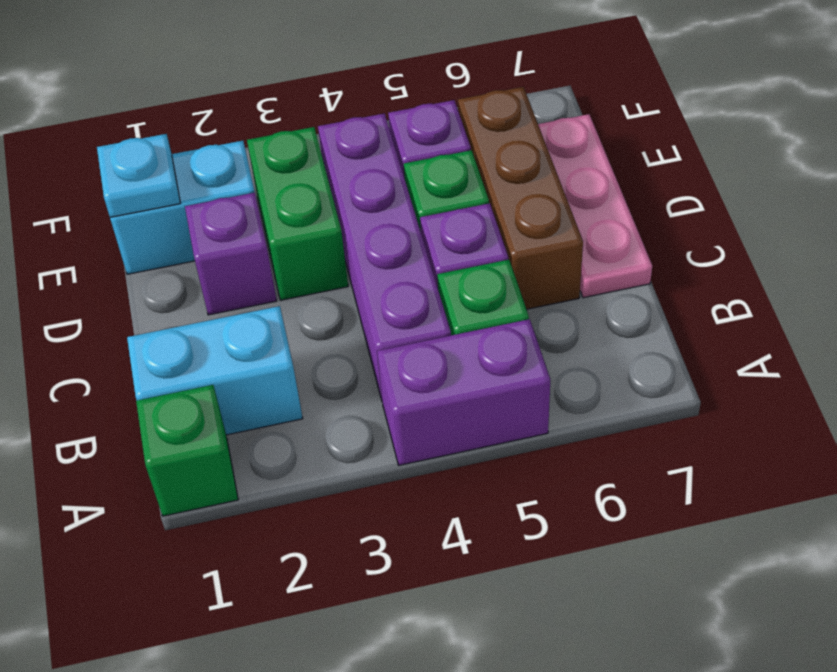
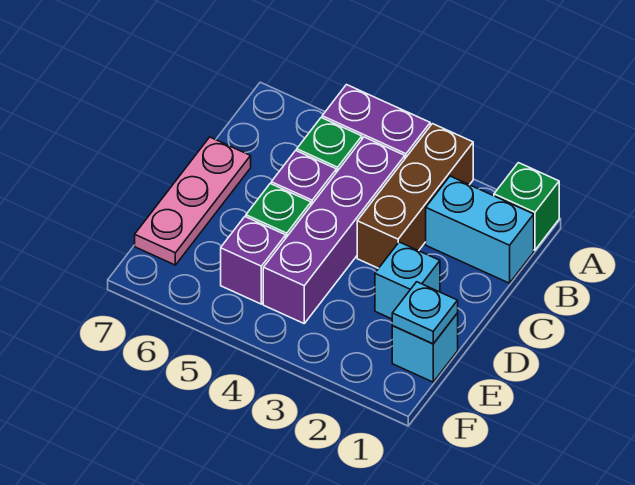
brown brick C6:E6 level 1 -> brown brick A3:C3 level 1
purple brick D2 level 1 -> cyan brick D2 level 1
green brick D3:E3 level 1 -> none
cyan brick E1:E2 level 1 -> cyan brick E1 level 1

